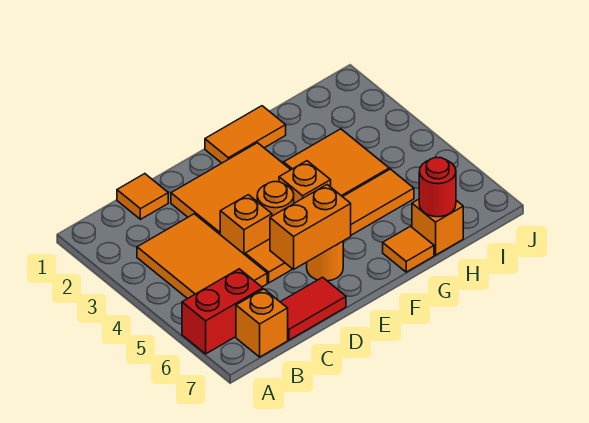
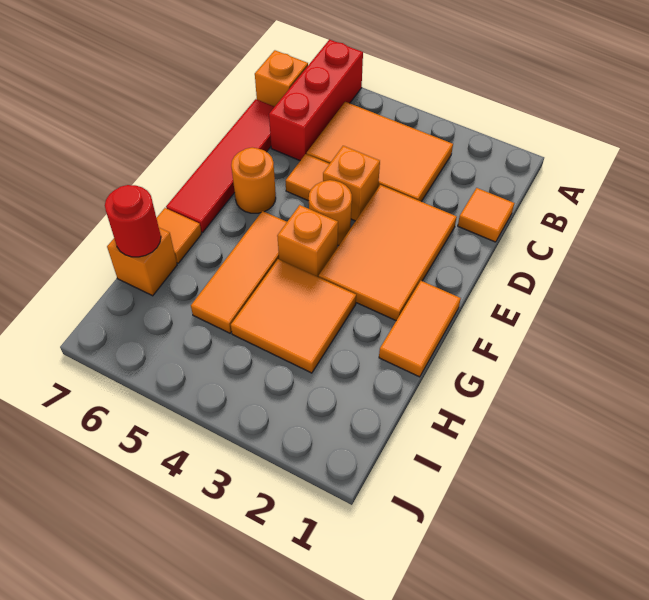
red brick A6:B6 level 1 -> red brick A6:C6 level 1
red tile C7:D7 level 1 -> red tile C7:F7 level 1
orange brick D6:E6 level 2 -> none

